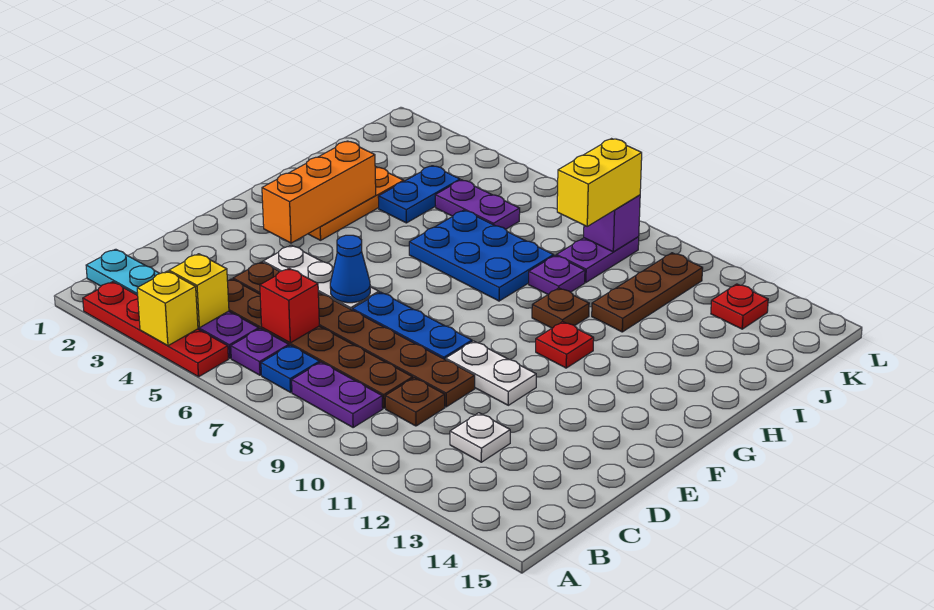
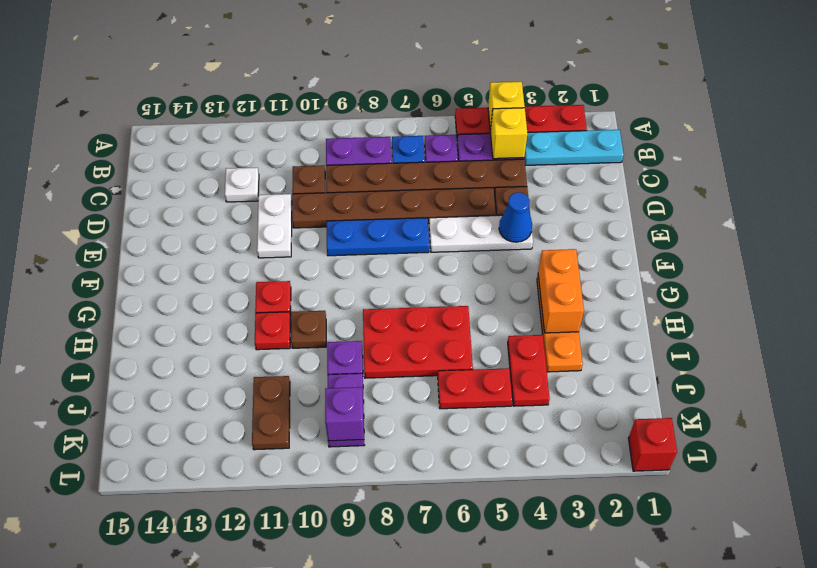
red brick C6 level 2 -> red brick L1 level 1
blue cone E6 level 2 -> blue cone E4 level 2
white plate E10:E11 level 1 -> white plate D11:E11 level 1
orange brick F3:H3 level 2 -> orange brick G3:H3 level 2
blue plate H6:I8 level 1 -> red plate H6:I8 level 1
blue plate I4:J4 level 1 -> red plate I4:J4 level 1
brown plate I11:K11 level 1 -> brown plate J11:K11 level 1
purple plate J5:J6 level 1 -> red plate J5:J6 level 1
yellow brick J9:K9 level 3 -> none
red plate K13 level 1 -> red plate H11 level 1

